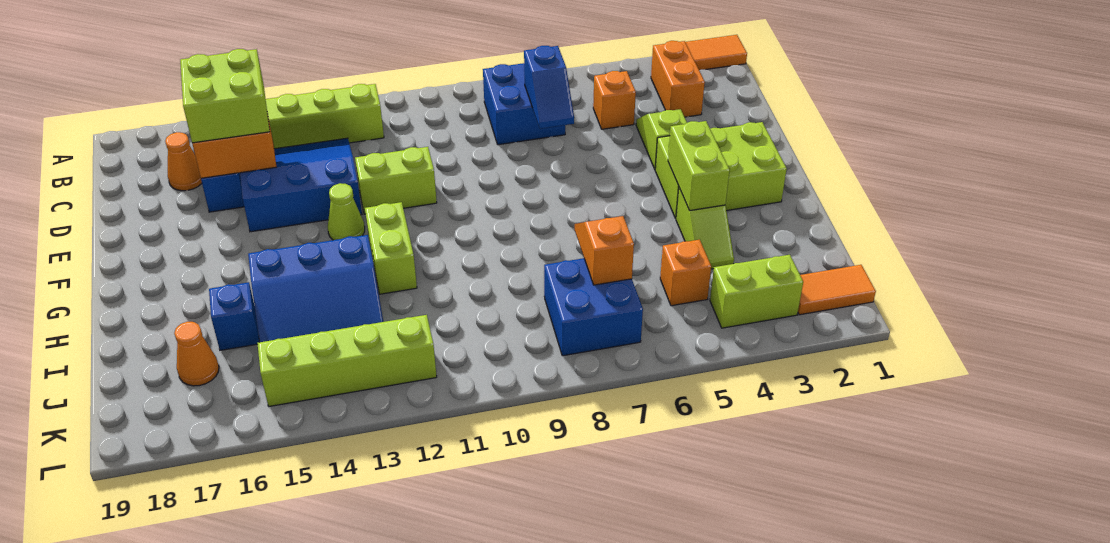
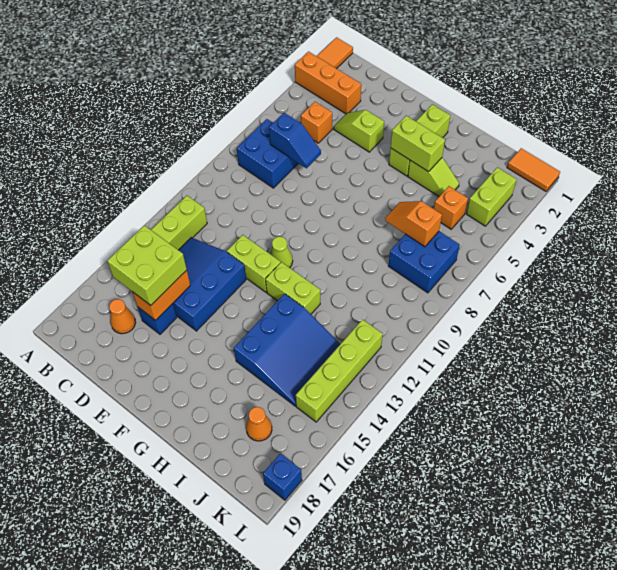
orange brick B3:C3 level 1 -> orange brick A3:C3 level 1
lime brick E11:E12 level 1 -> lime brick E12:F12 level 1
lime brick F2:G4 level 1 -> lime brick G2:G4 level 1
lime cone F13 level 1 -> lime cone F11 level 1
blue brick I16 level 1 -> blue brick L18 level 1
orange tile K1:K2 level 1 -> orange tile K1:L1 level 1

